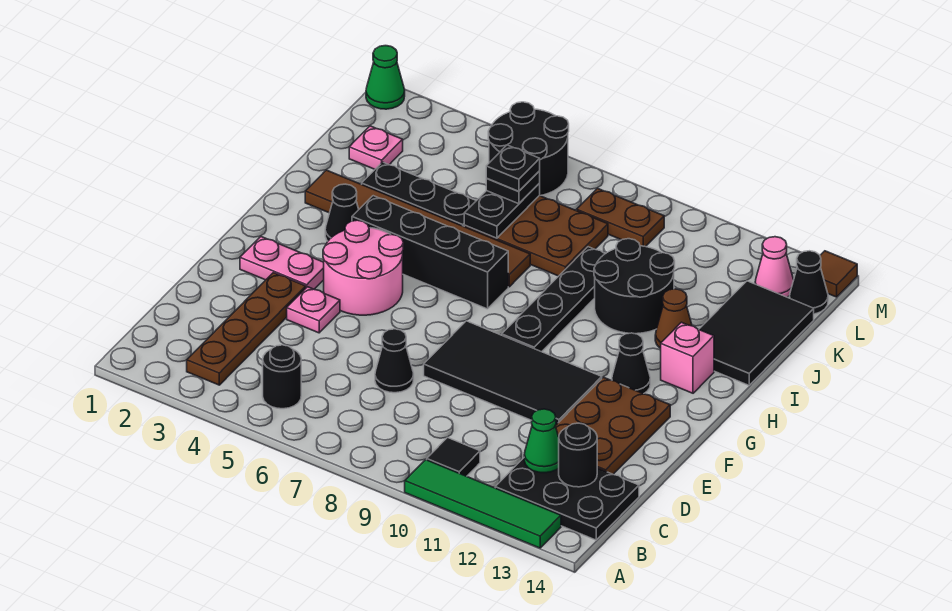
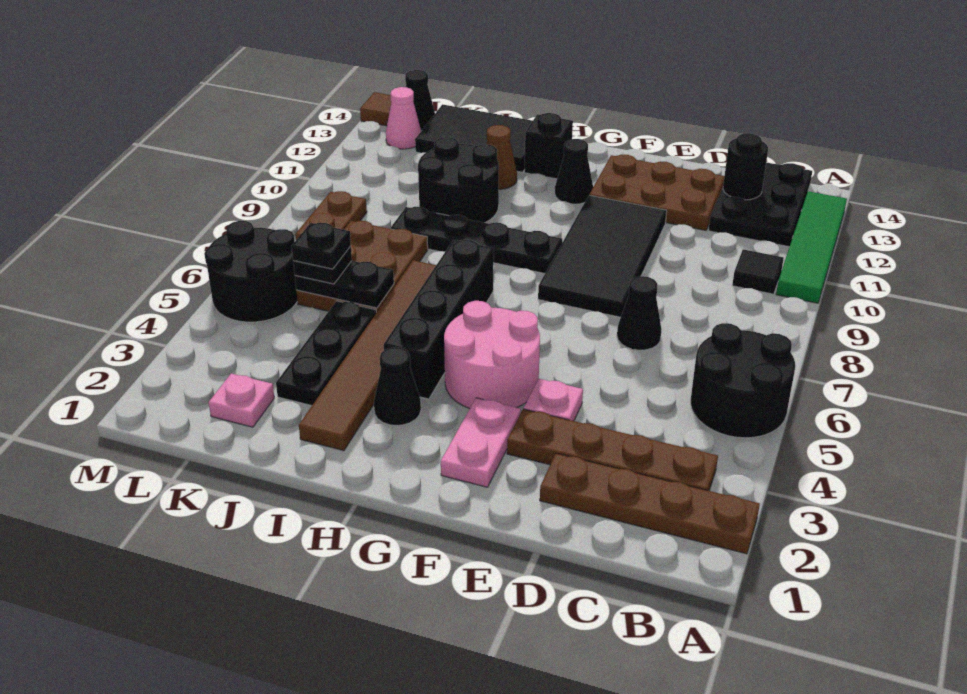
none -> brown plate A2:D2 level 1
black round brick B5 level 1 -> black round brick A5:B6 level 1
green cone C12 level 2 -> none
pink brick H13 level 1 -> black brick H13 level 1
green cone M1 level 1 -> none

